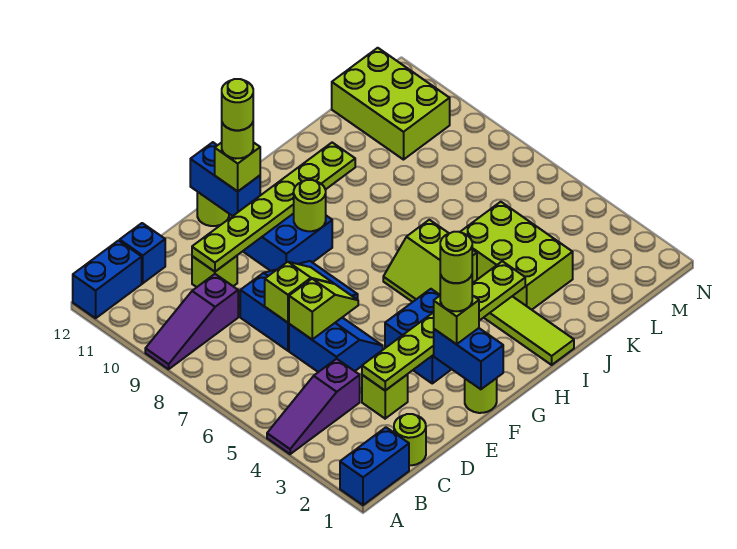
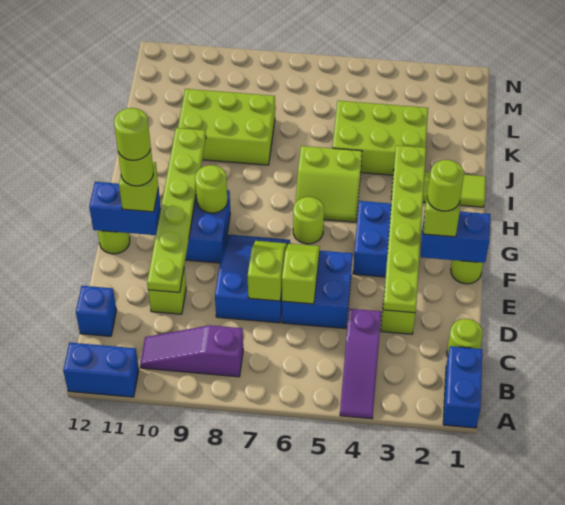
purple slope A9:C9 level 1 top C -> purple slope B8:B10 level 1 top 8
blue brick A12:B12 level 1 -> blue brick A11:A12 level 1
blue slope D5:E6 level 1 top D -> blue brick D5:E6 level 1
lime round brick F2 level 5 -> lime round brick G6 level 1
lime brick L10:M12 level 1 -> lime brick J8:K10 level 1

